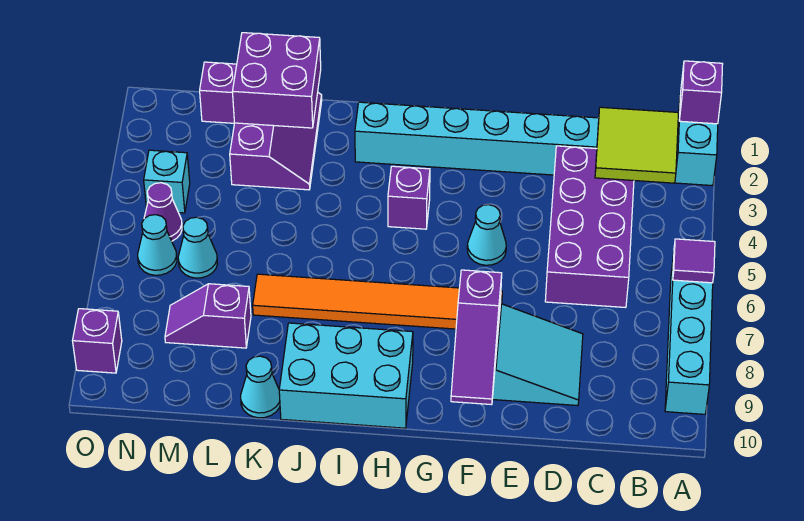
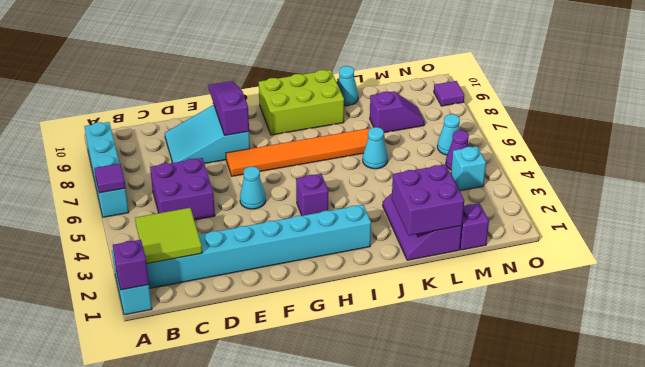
purple brick C3:D6 level 1 -> purple brick C5:D6 level 1
cyan brick H9:J10 level 1 -> lime brick H9:J10 level 1
cyan cone M6 level 1 -> cyan cone K6 level 1
purple brick O9 level 1 -> purple tile O9 level 1

